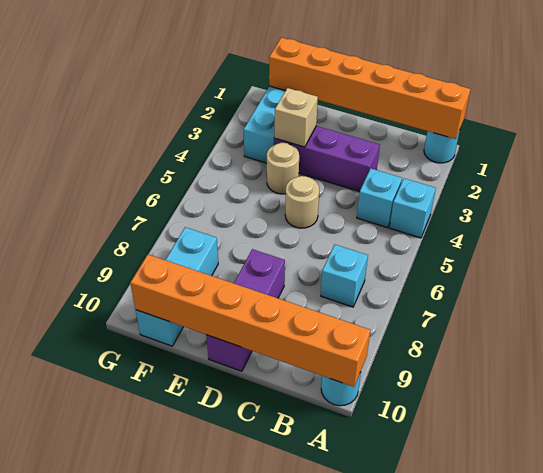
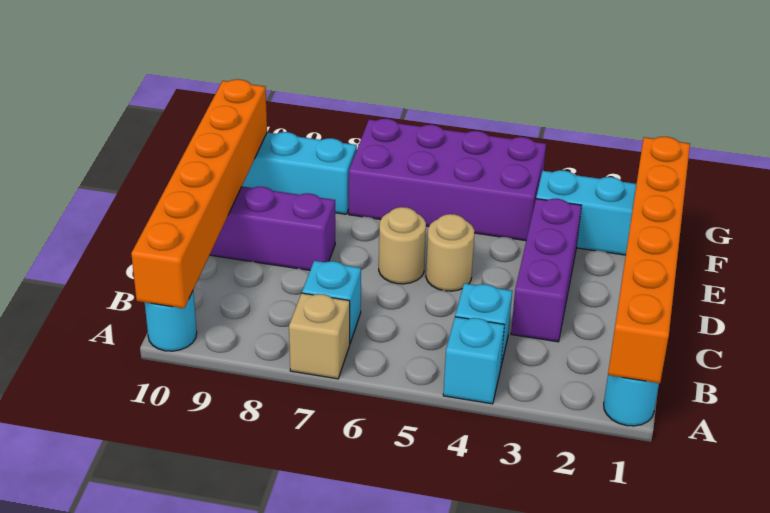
tan brick E3 level 2 -> tan brick A7 level 1
tan round brick E4 level 1 -> tan round brick D6 level 1
none -> purple brick F4:G7 level 1

